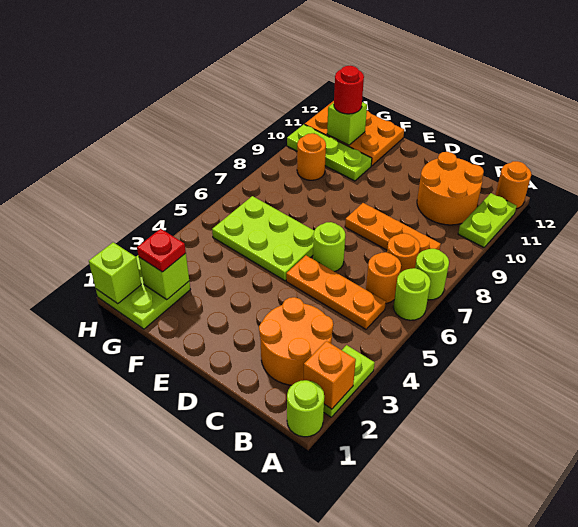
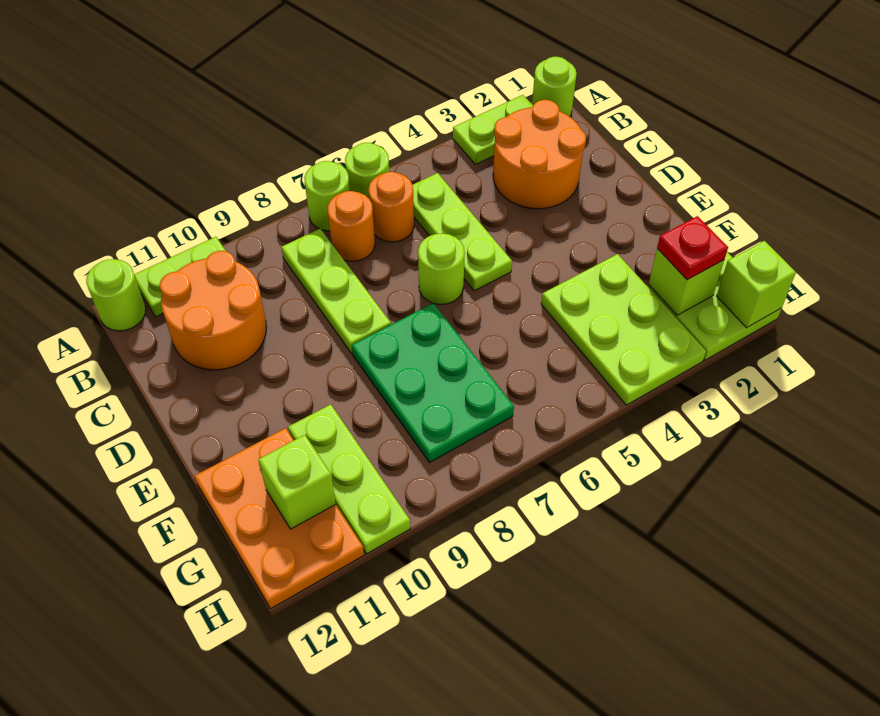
orange brick A2 level 2 -> none
orange round brick A12 level 1 -> lime round brick A12 level 1
orange plate B5:D5 level 1 -> lime plate B5:D5 level 1
orange plate B8:D8 level 1 -> lime plate B8:D8 level 1
lime plate E5:G6 level 1 -> lime plate F3:H4 level 1
none -> green plate E7:G8 level 1
orange round brick G9 level 1 -> none
red round brick G11 level 3 -> none

